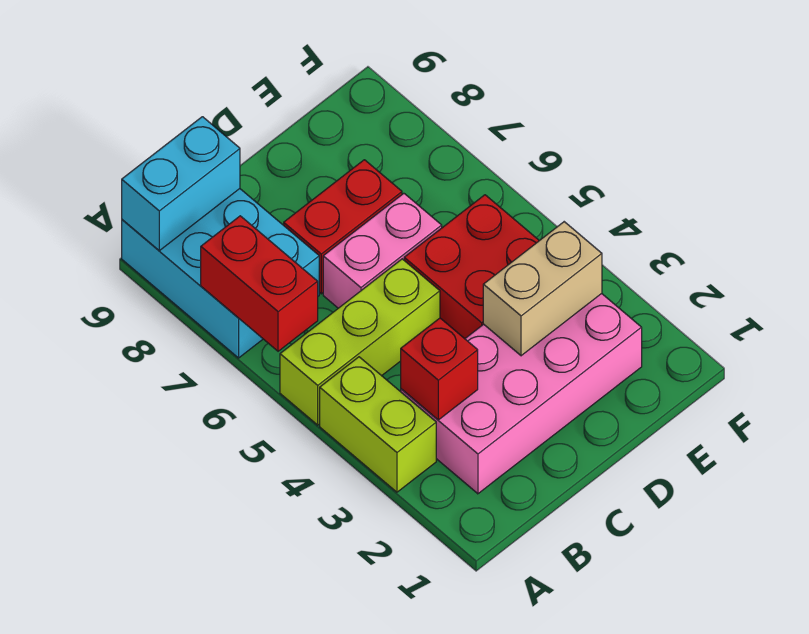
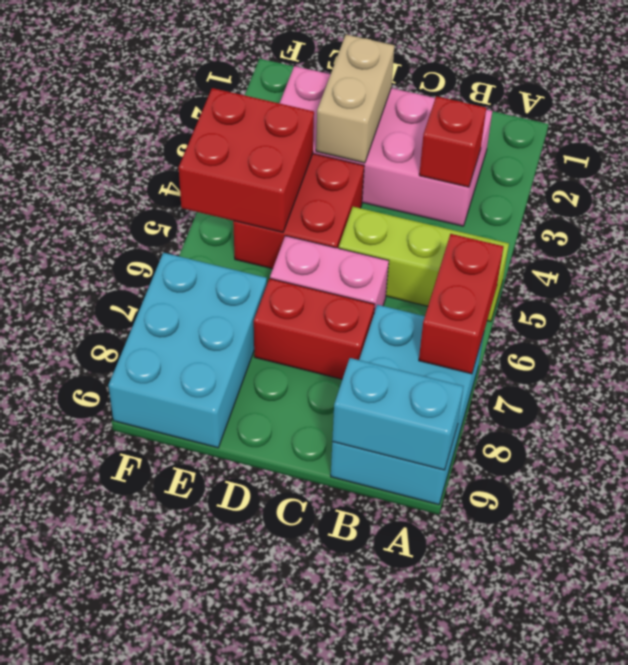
lime brick A3:A4 level 1 -> none
tan brick D3:E3 level 2 -> tan brick D2:D3 level 2
none -> red brick E4:F5 level 2
none -> cyan brick E7:F9 level 1

